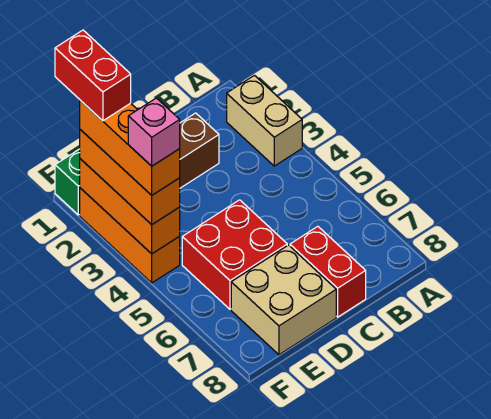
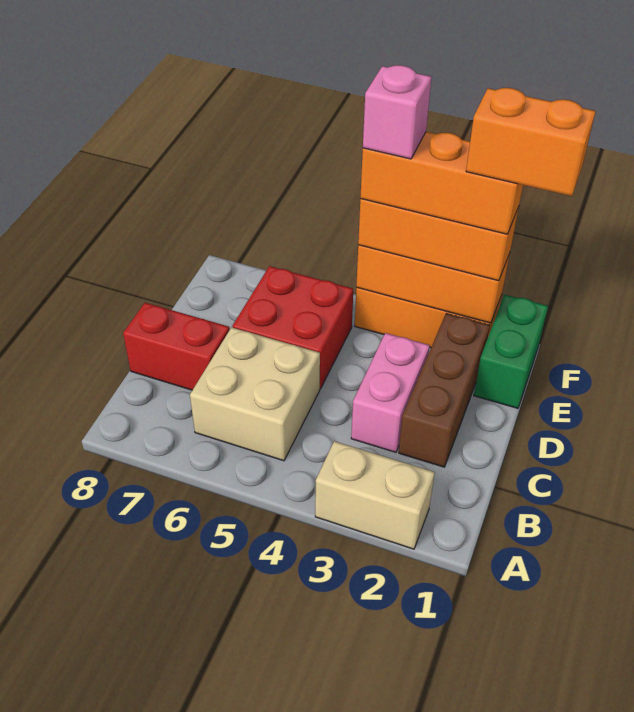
none -> pink brick C3:D3 level 1
tan brick D7:E8 level 1 -> tan brick B5:C6 level 1
red brick F1:F2 level 5 -> orange brick F1:F2 level 5

